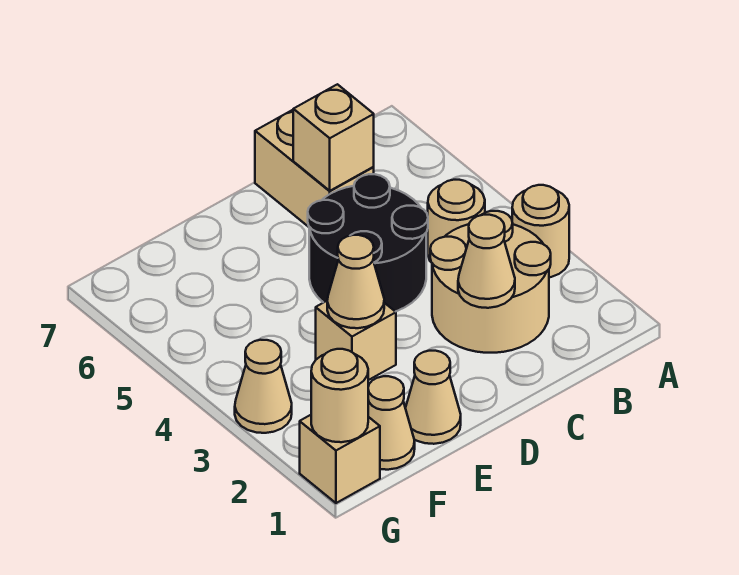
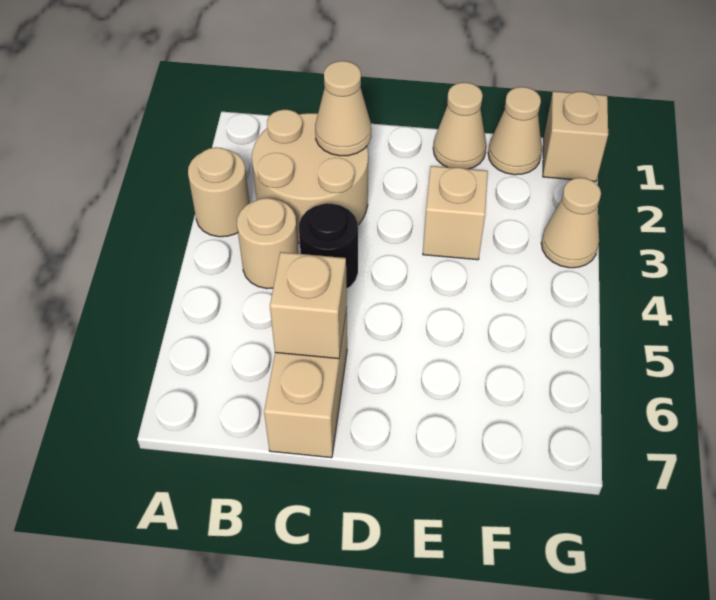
black round brick C4:D5 level 1 -> black round brick C4 level 1
tan cone E3 level 2 -> none
tan round brick G1 level 2 -> none

